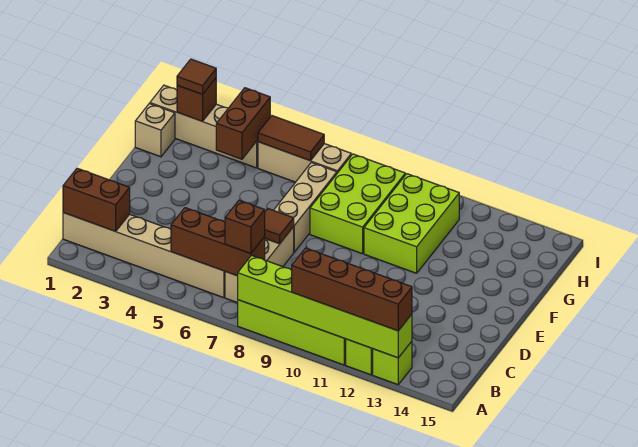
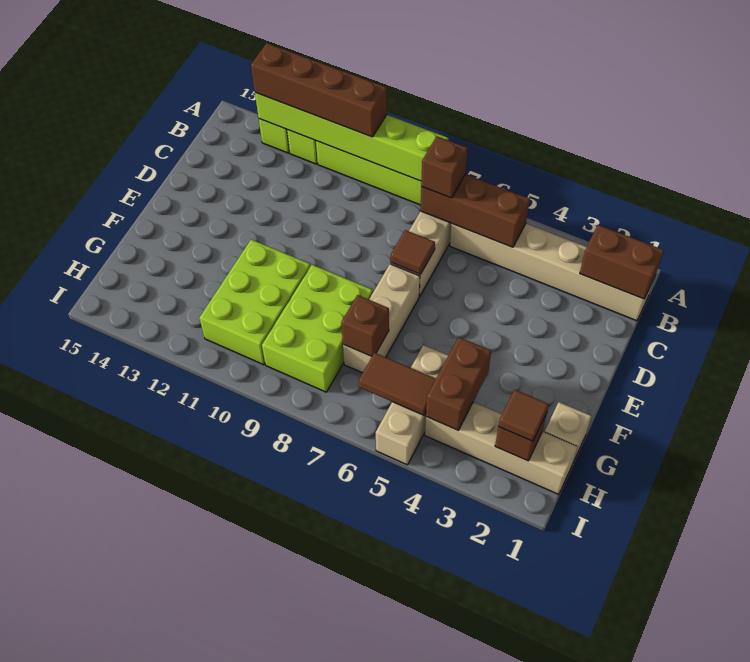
none -> brown brick G7 level 2
tan brick H5:H7 level 1 -> tan brick G5:I5 level 1

